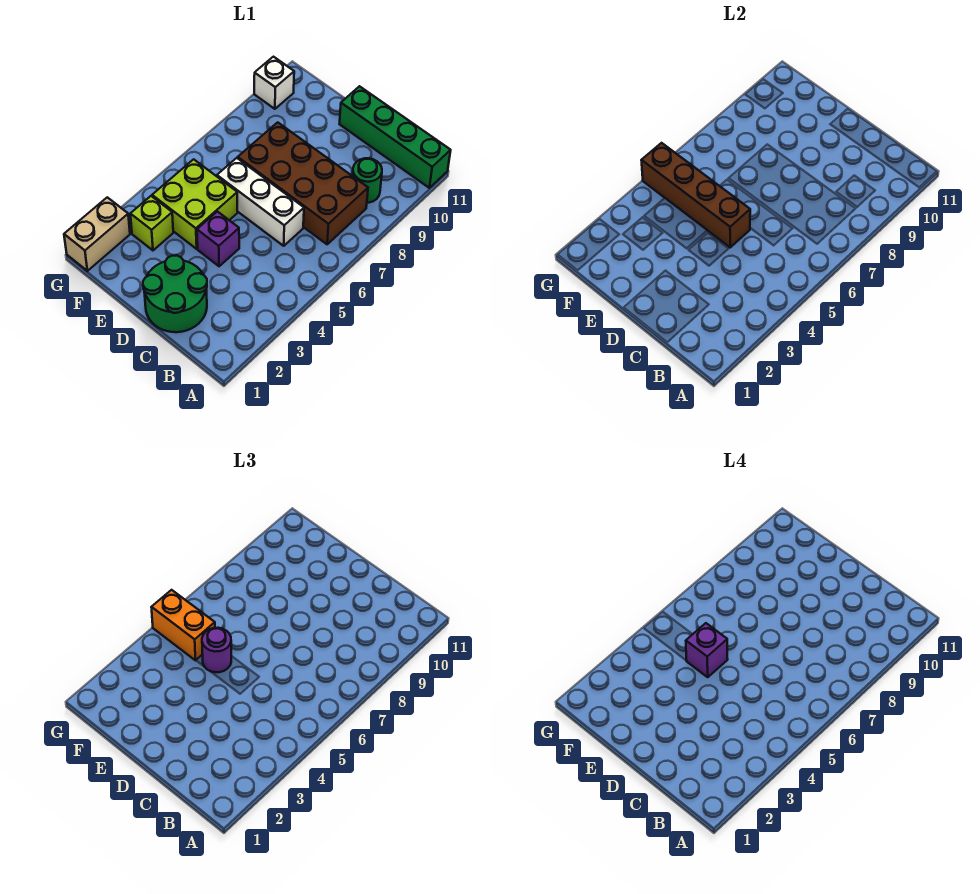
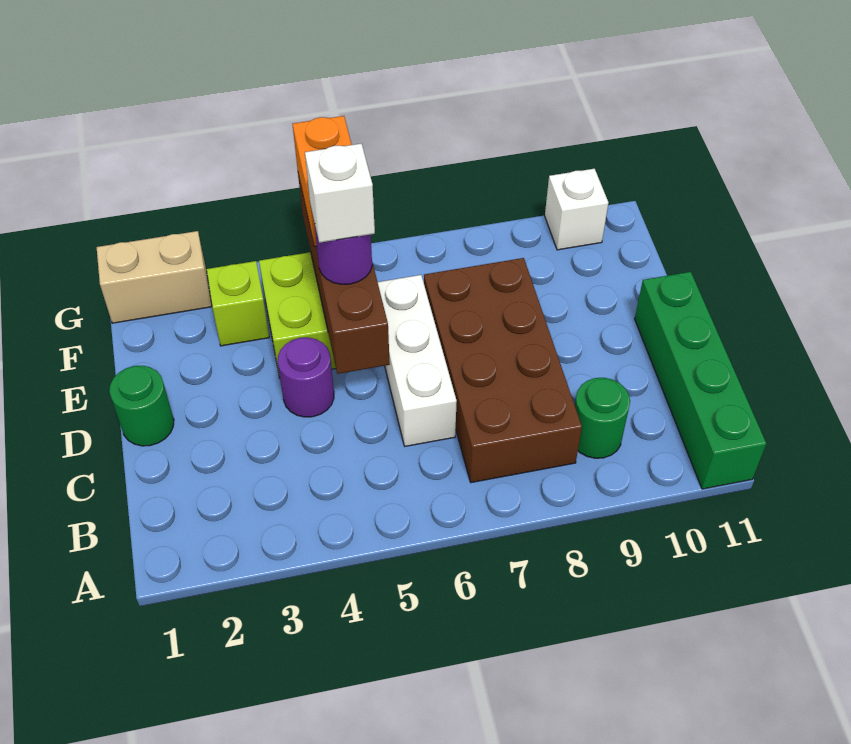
green round brick C1:D2 level 1 -> green round brick D1 level 1
purple brick D4 level 1 -> purple round brick D4 level 1
purple brick E5 level 4 -> white brick E5 level 4

